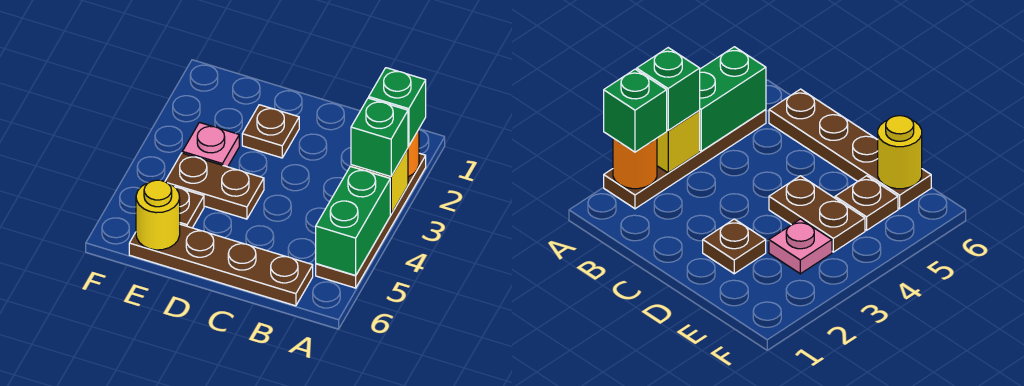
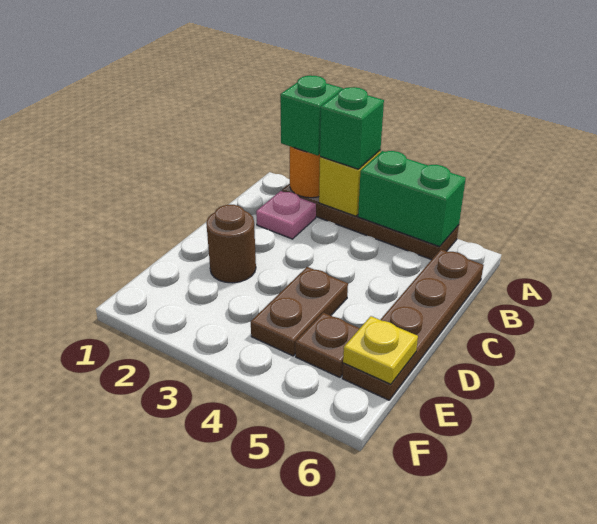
brown plate D2 level 1 -> brown round brick D2 level 1
pink plate E3 level 1 -> pink plate B2 level 1
yellow round brick E6 level 2 -> yellow plate E6 level 2

